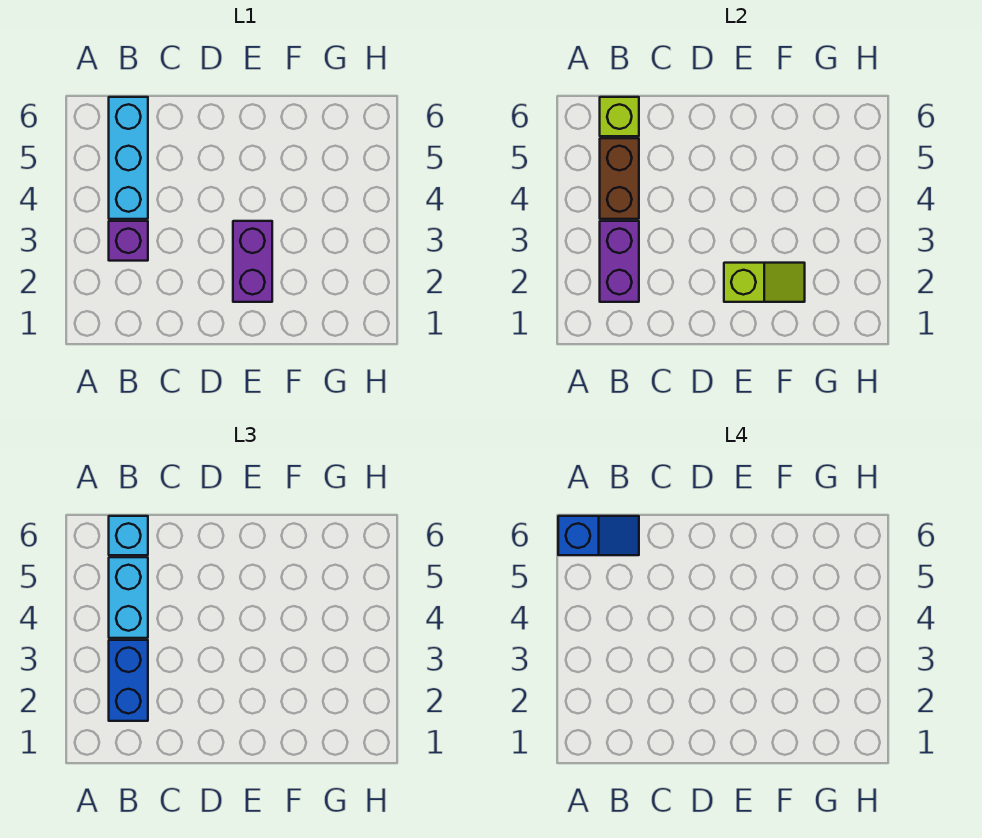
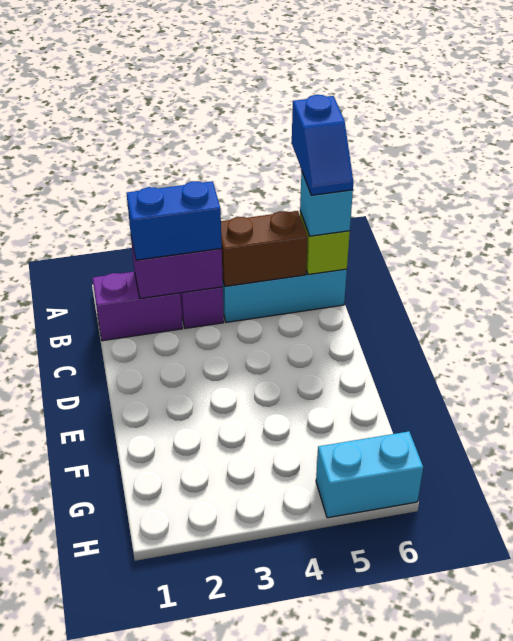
cyan brick B4:B5 level 3 -> cyan brick H5:H6 level 1
purple brick E2:E3 level 1 -> purple brick B1:B2 level 1
lime slope E2:F2 level 2 top E -> none

